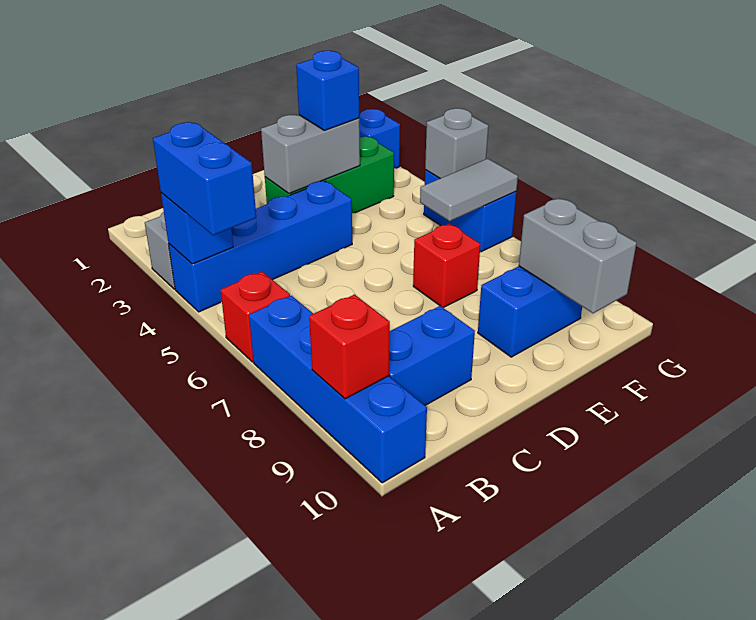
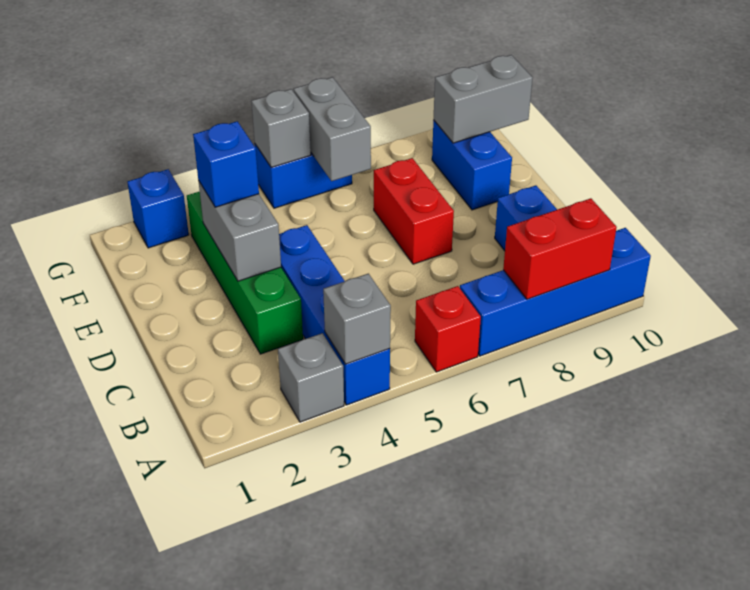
blue brick A4 level 2 -> grey brick A4 level 2
blue brick A4:A5 level 3 -> none
red brick A9 level 2 -> red brick A8:A9 level 2
green brick D3:F3 level 1 -> green brick C3:F3 level 1
red brick E7 level 1 -> red brick D7:E7 level 1
grey tile F6:G6 level 2 -> grey brick F6:G6 level 2

